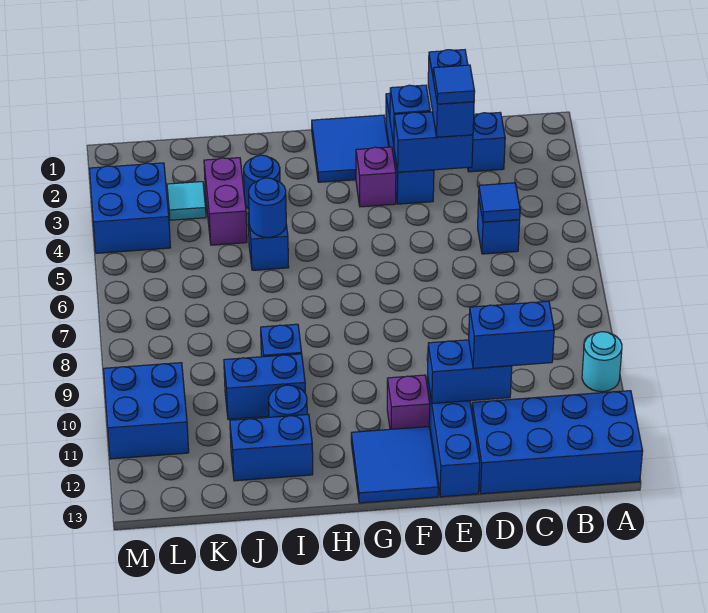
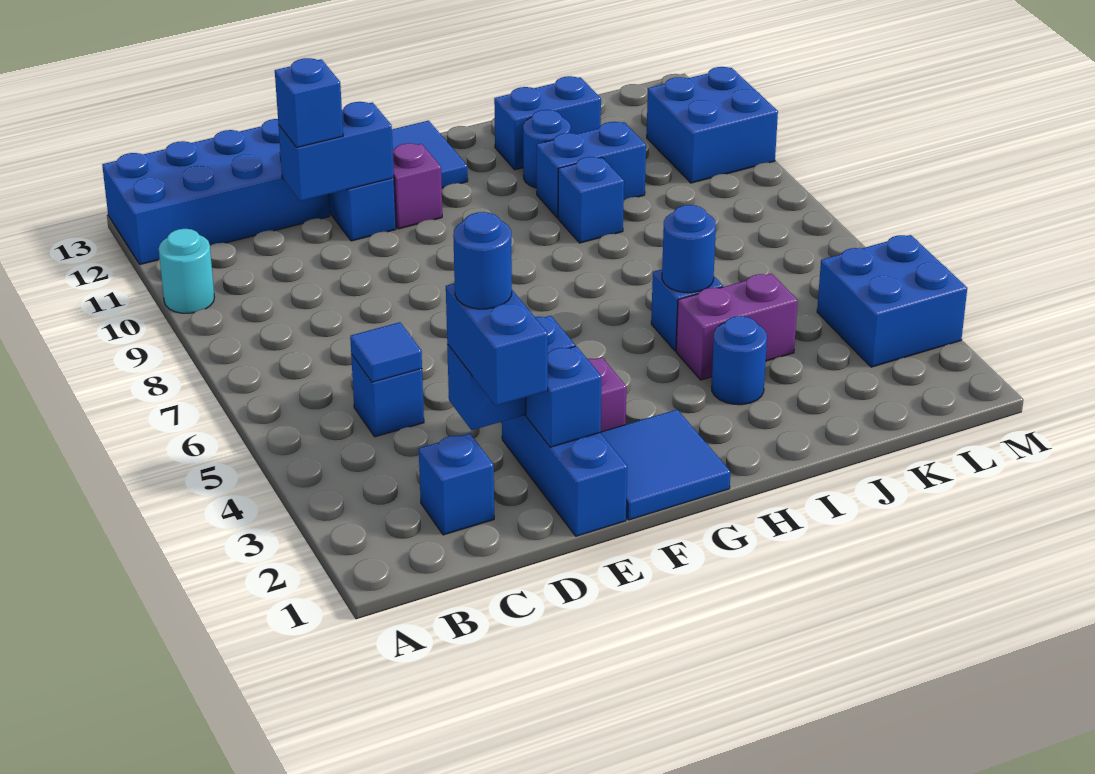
blue brick C11:D11 level 3 -> blue brick D11 level 3
blue tile D3 level 4 -> blue round brick D3 level 4
purple brick J3:J4 level 1 -> purple brick I4:J4 level 1
cyan tile K3 level 1 -> none

